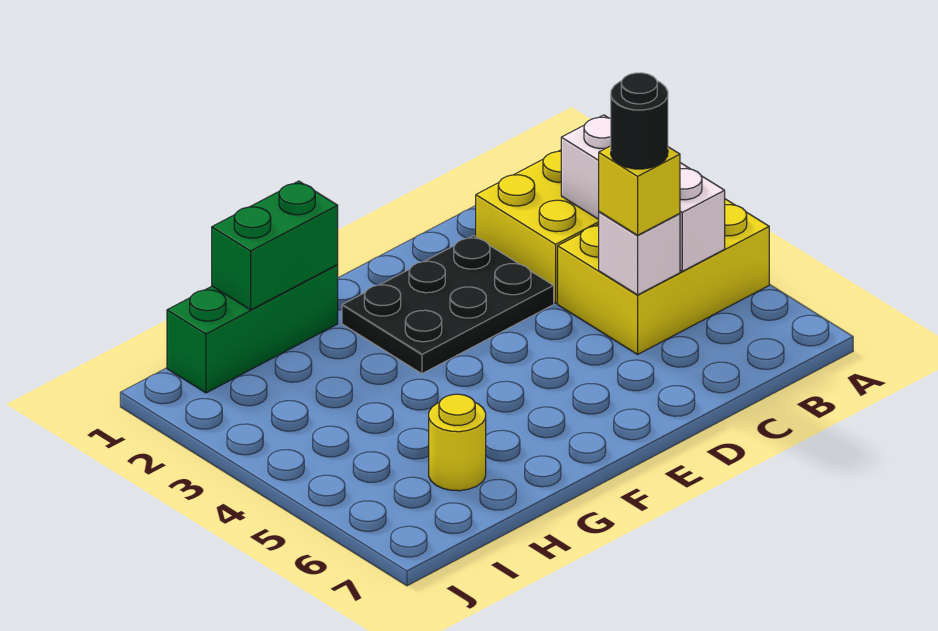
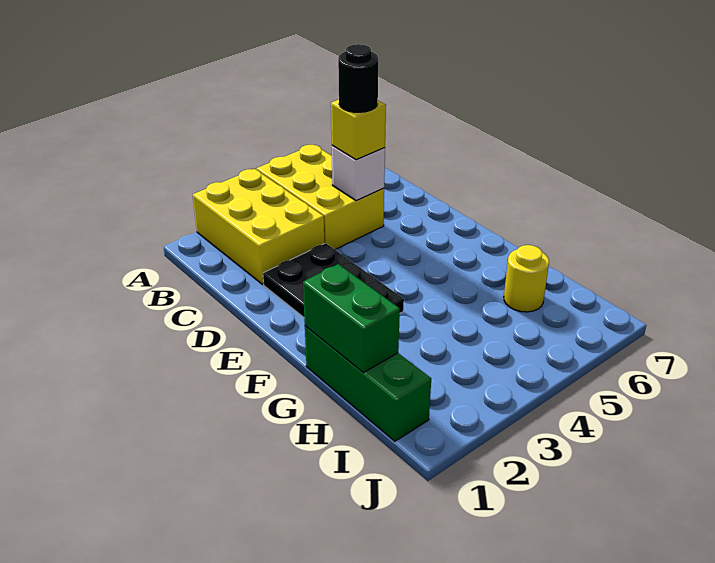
white brick B3:B5 level 2 -> none

